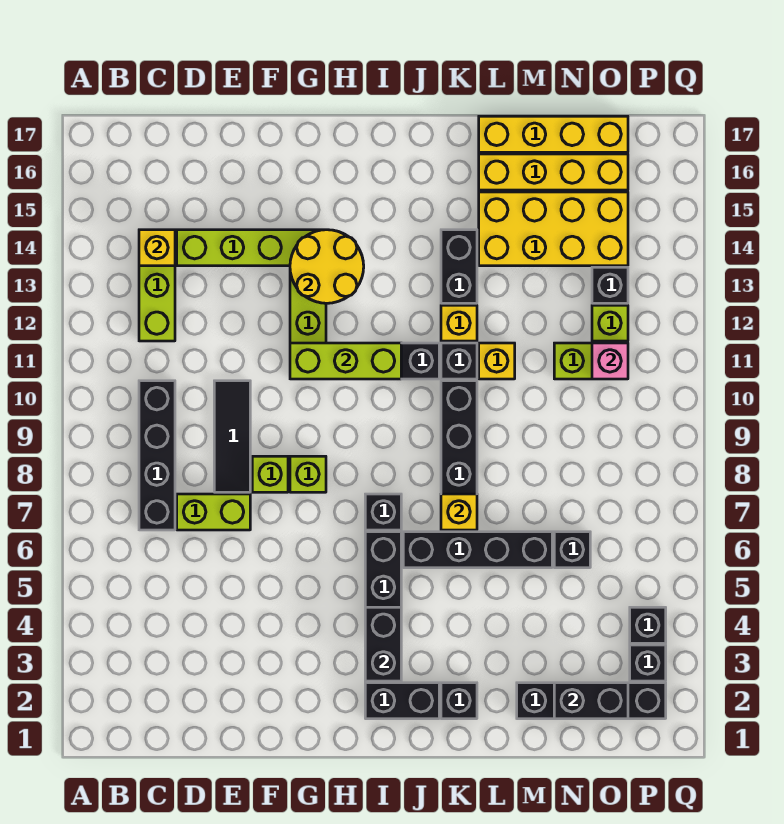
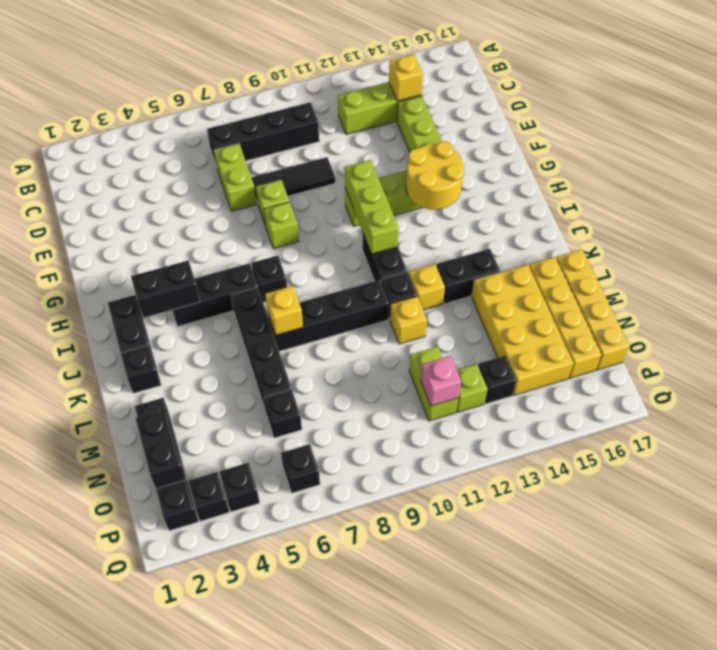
none -> black brick P6 level 1

